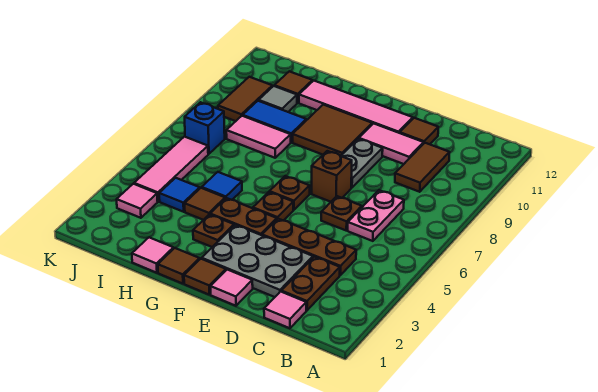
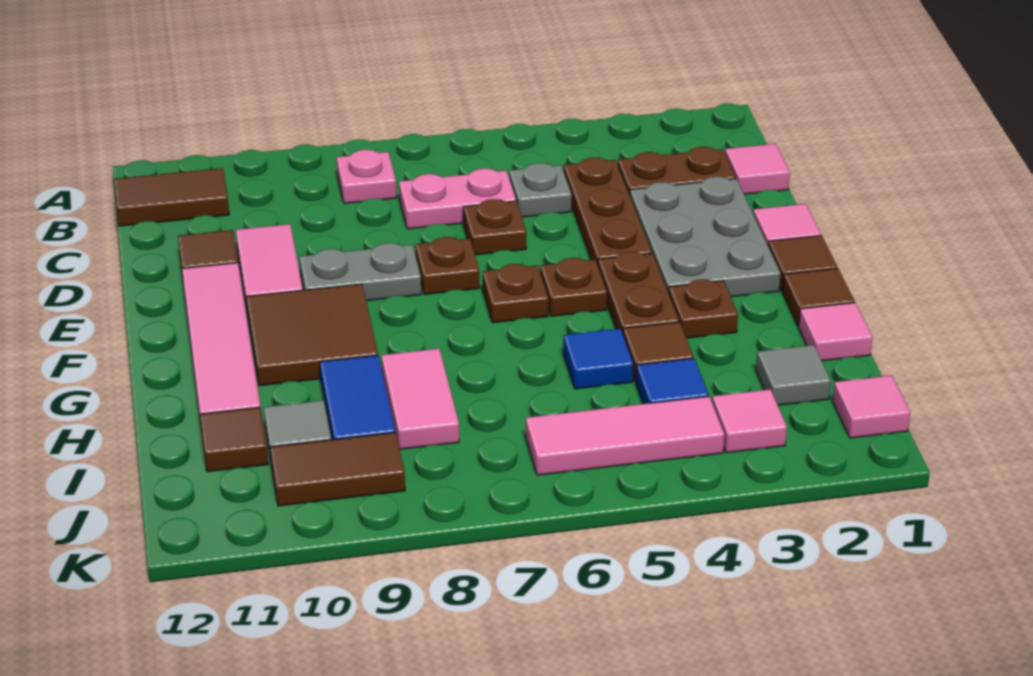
none -> pink plate B8 level 1
none -> grey plate C5 level 1
brown tile C9:C10 level 1 -> brown tile B11:B12 level 1
brown brick E7 level 1 -> brown plate E7 level 1
none -> grey tile I2 level 1
none -> pink tile J1 level 1
blue brick J7 level 1 -> none

